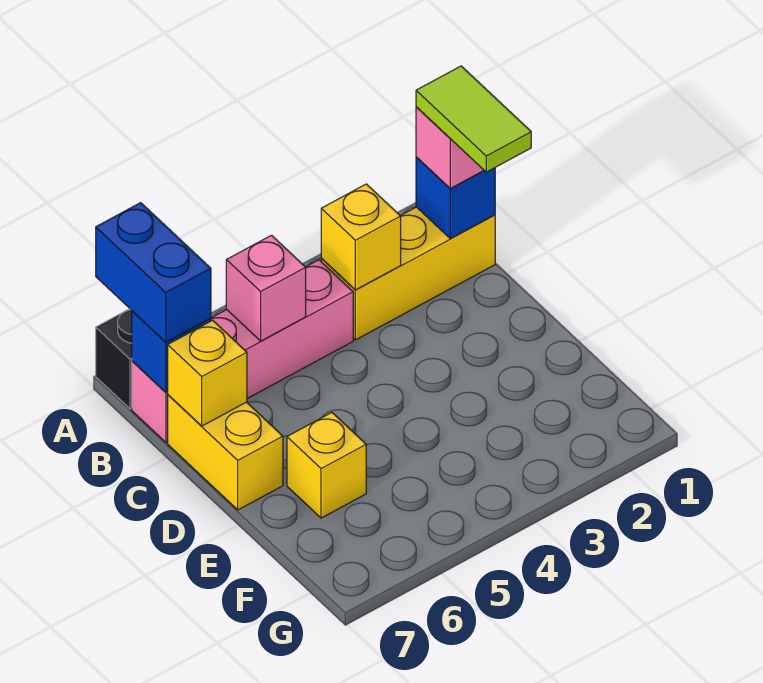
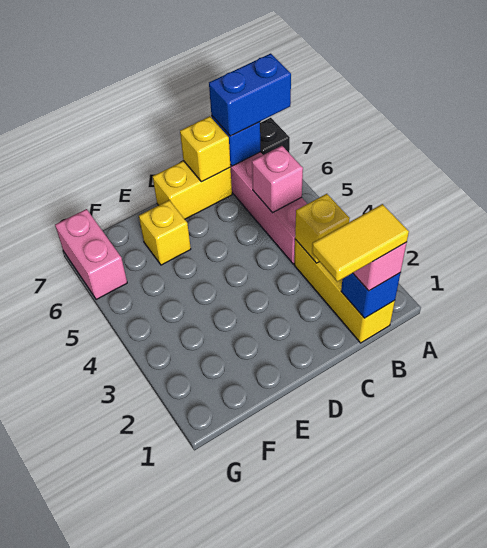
lime tile B1:C1 level 4 -> yellow tile B1:C1 level 4
none -> pink brick G6:G7 level 1

